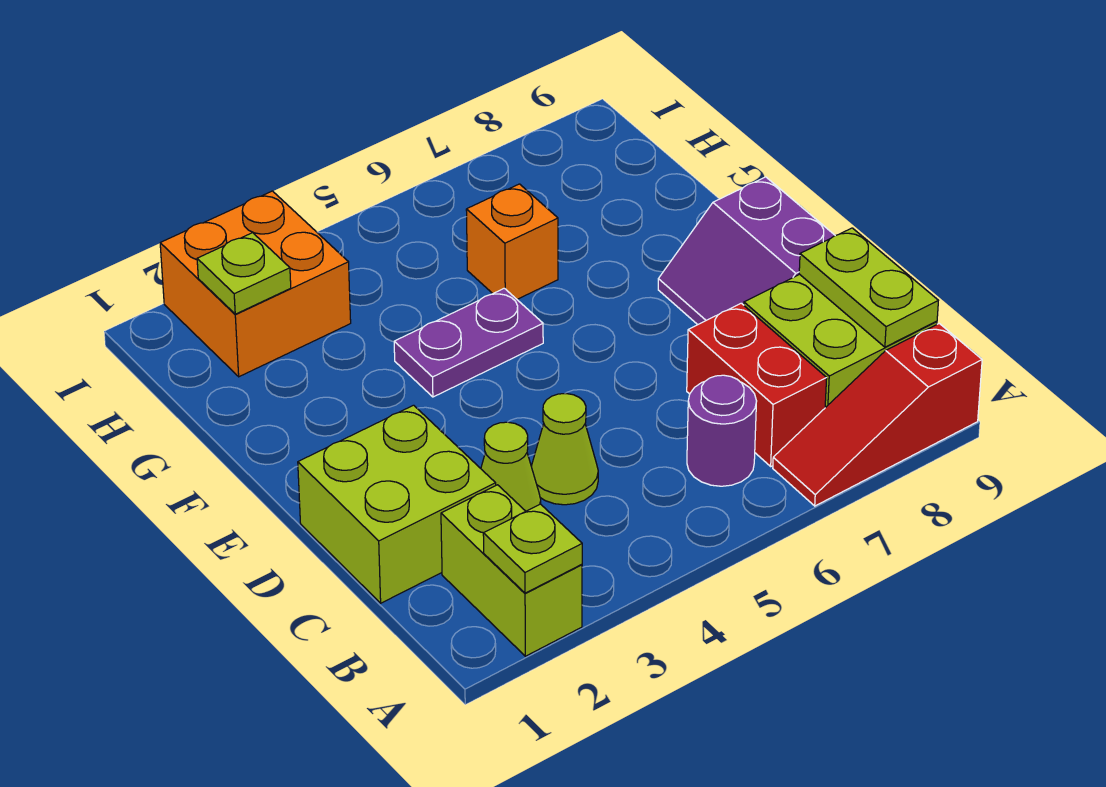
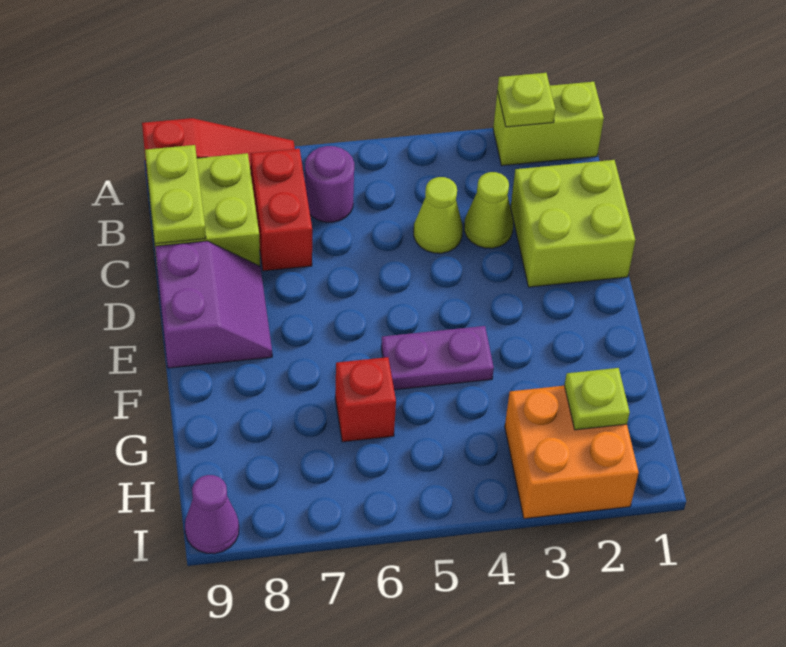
lime brick A2:B2 level 1 -> lime brick A1:A2 level 1
orange brick G6 level 1 -> red brick G6 level 1
none -> purple cone I9 level 1

